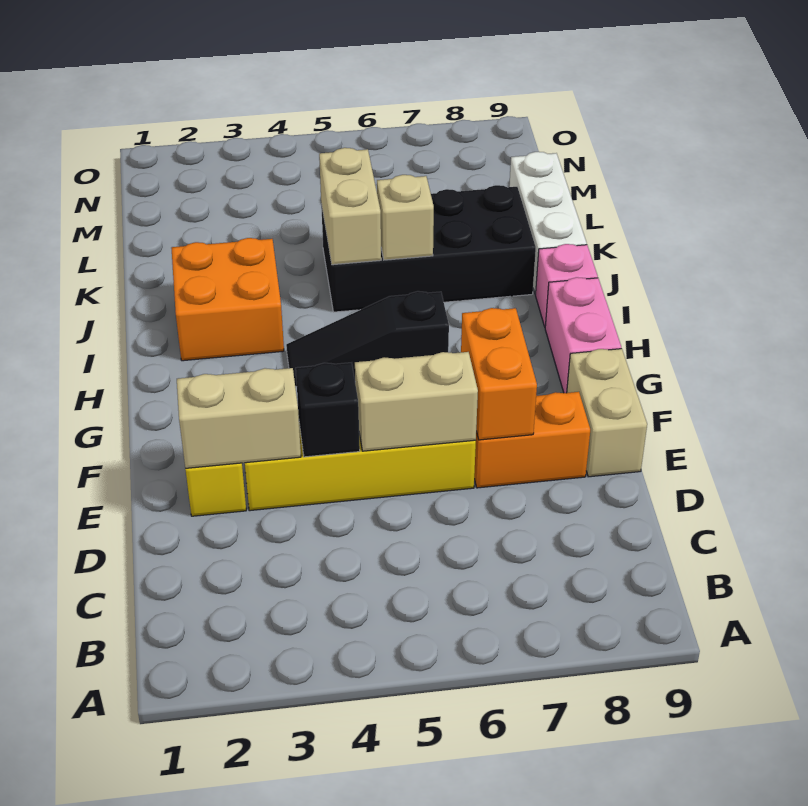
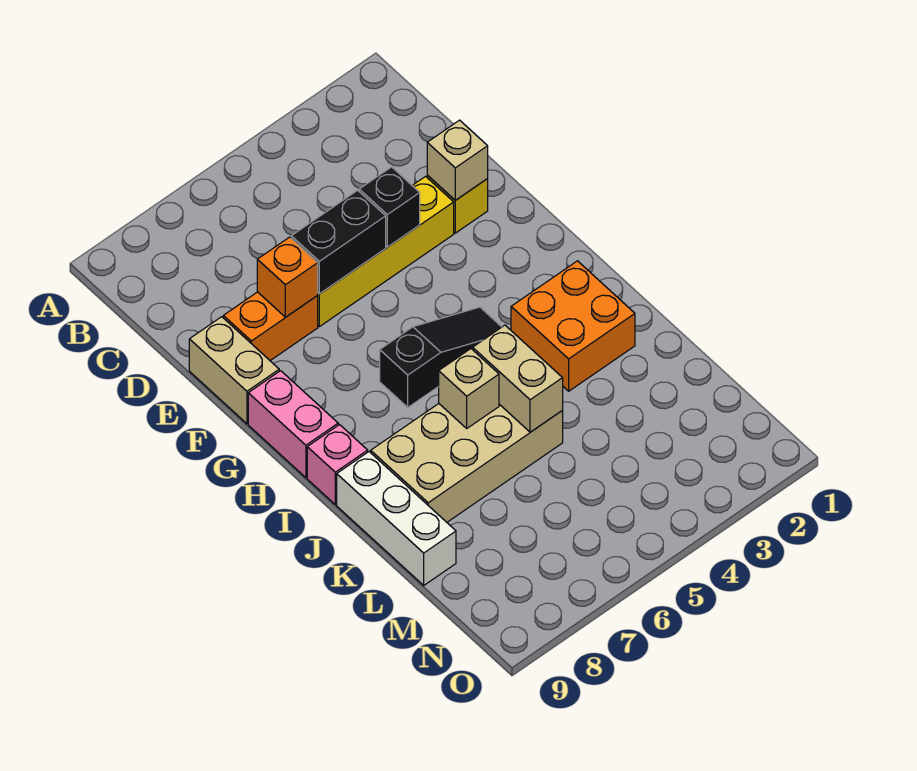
tan brick E2:E3 level 2 -> tan brick E2 level 2
tan brick E5:E6 level 2 -> black brick E5:E6 level 2
orange brick E7:F7 level 2 -> orange brick E7 level 2
black brick J5:K8 level 1 -> tan brick J5:K8 level 1

